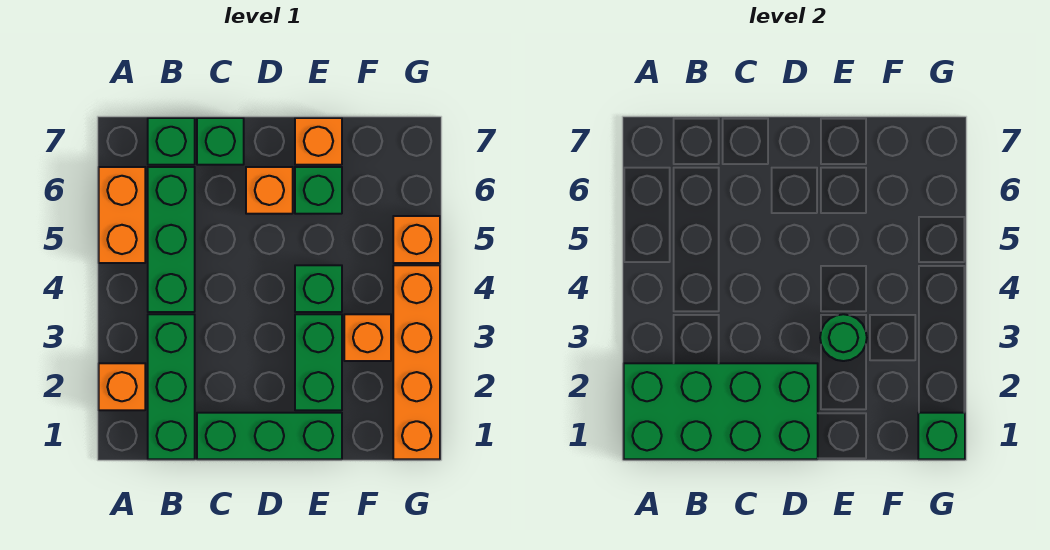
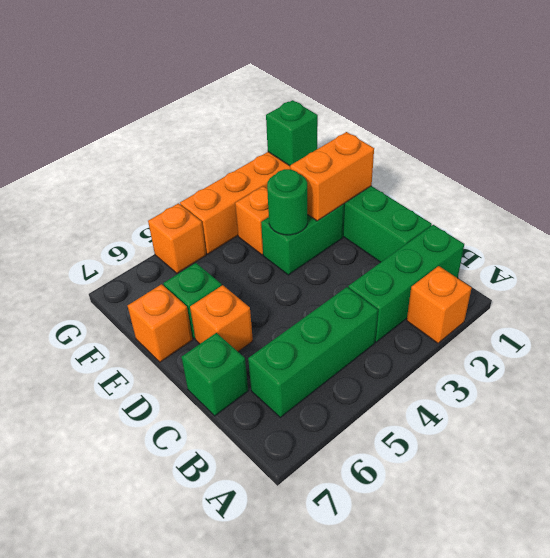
green brick A1:D2 level 2 -> none
orange brick A5:A6 level 1 -> orange brick E1:E2 level 2
green brick B7 level 1 -> none
green brick E4 level 1 -> none

